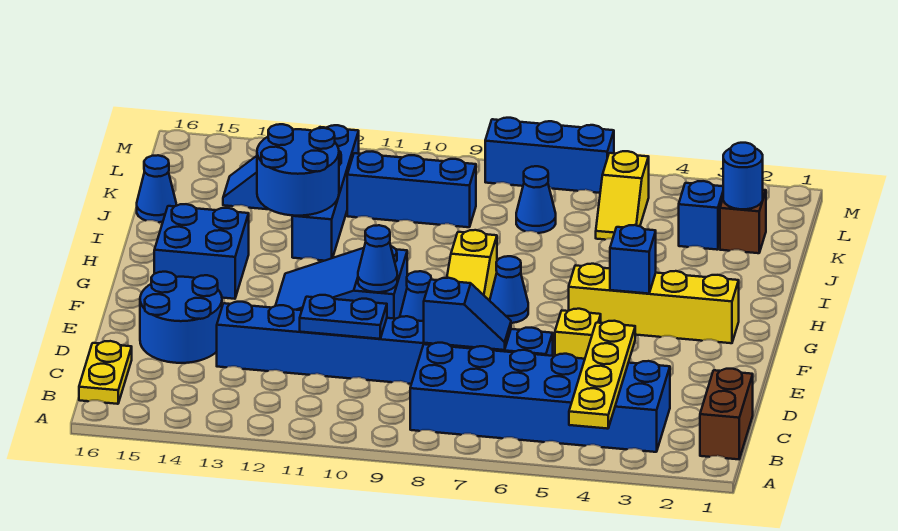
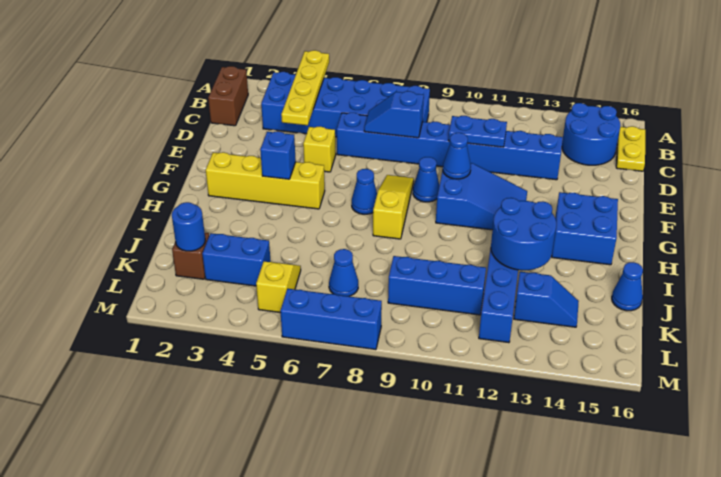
blue round brick D14:E15 level 1 -> blue round brick B14:C15 level 1
blue brick K3 level 1 -> blue brick K3:K4 level 1

